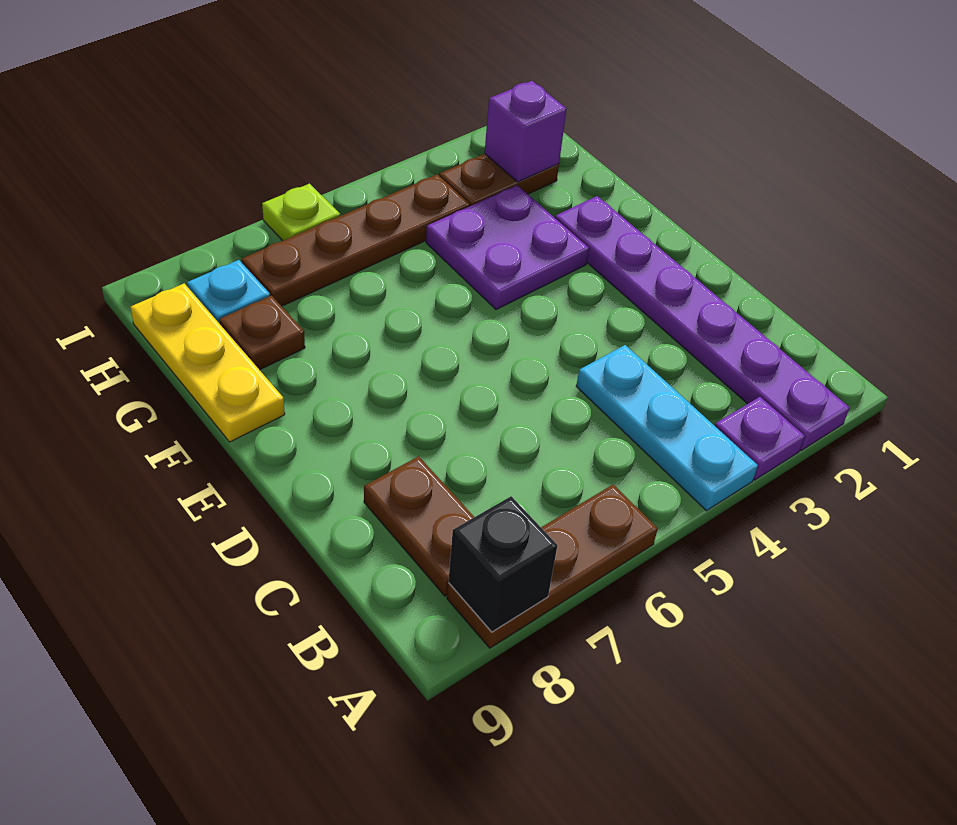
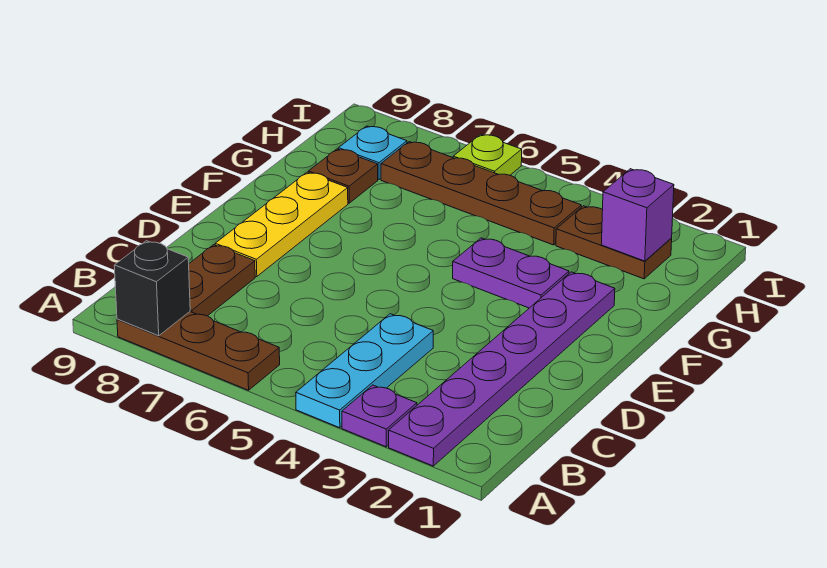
purple plate F3:G4 level 1 -> purple plate F3:F4 level 1
yellow plate F9:H9 level 1 -> yellow plate D8:F8 level 1

